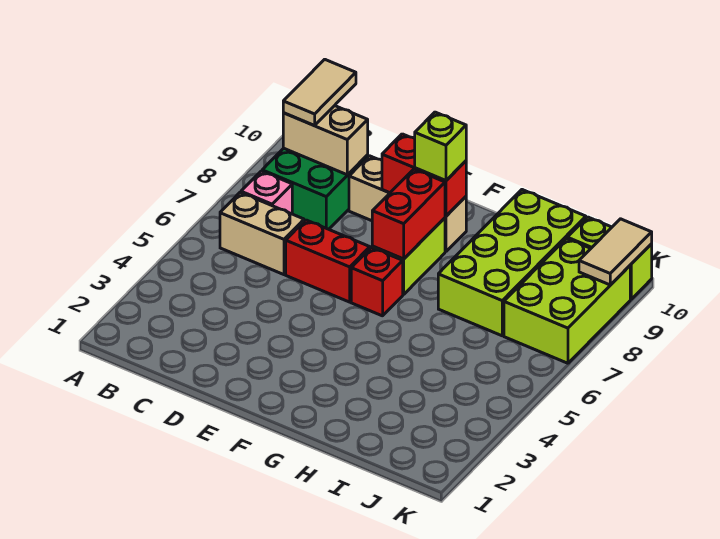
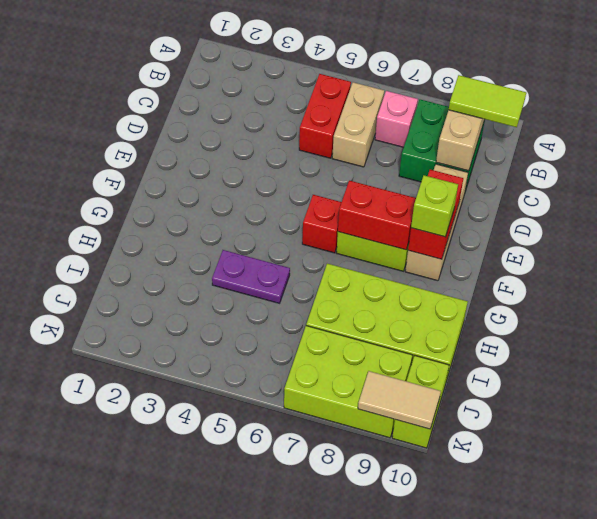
tan tile B9:B10 level 3 -> lime tile B9:B10 level 3
red brick D6:E6 level 1 -> red brick B5:C5 level 1
none -> purple plate H4:H5 level 1

